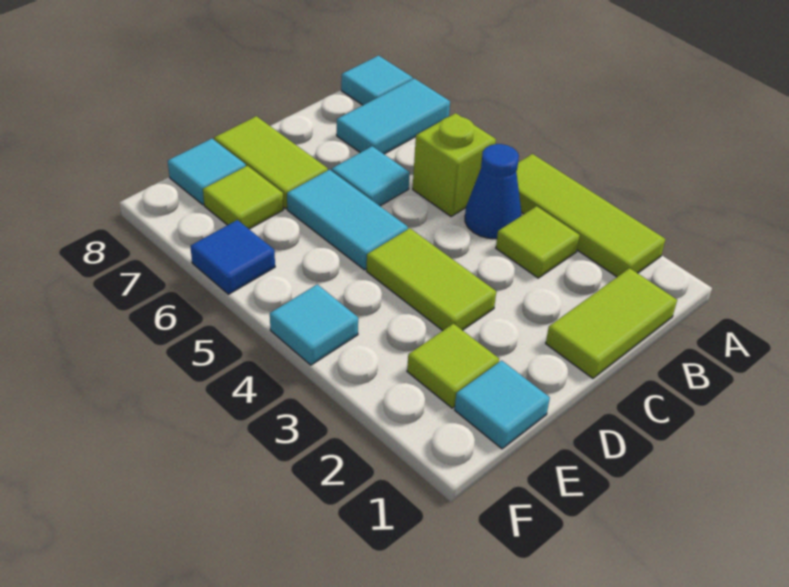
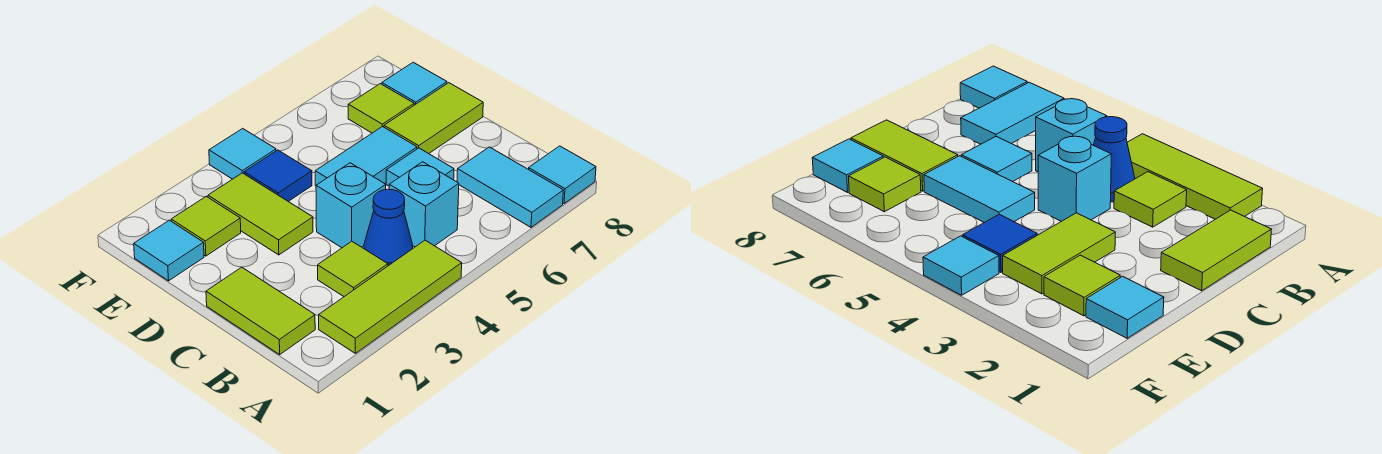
lime brick B5 level 1 -> cyan brick B5 level 1
none -> cyan brick C4 level 1
lime tile D3:D4 level 1 -> lime tile D3:E3 level 1
blue tile F6 level 1 -> blue tile E4 level 1

